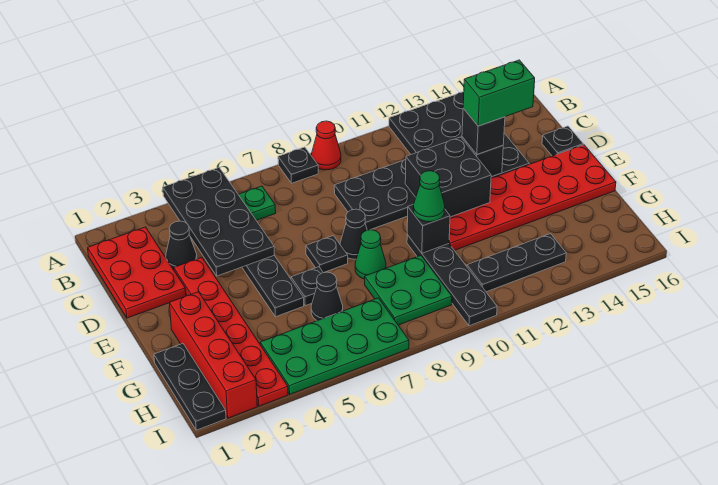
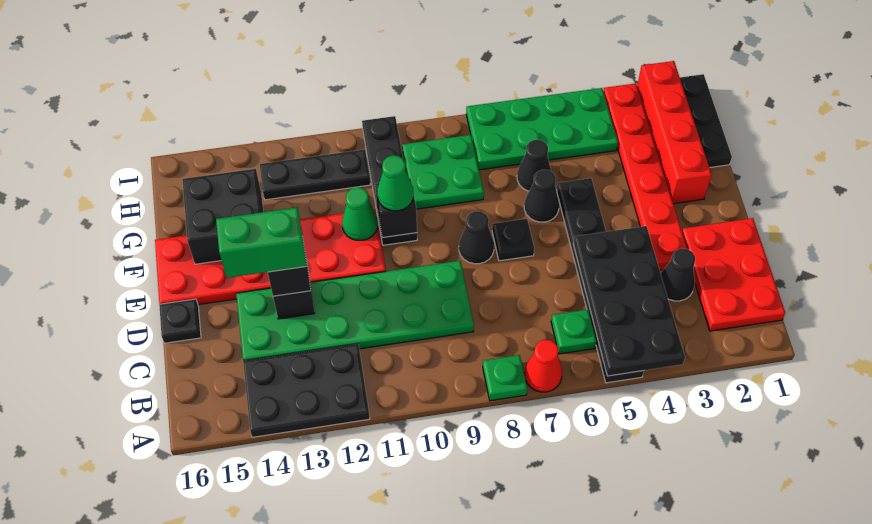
black plate A8 level 1 -> green plate A8 level 1
red cone A9 level 1 -> red cone A7 level 1
black plate C9:D14 level 1 -> green plate C9:D14 level 1
black brick D11:E12 level 2 -> black brick F14:G15 level 2
black plate F6 level 1 -> black cone F6 level 1
green cone F8 level 1 -> green cone F11 level 2

